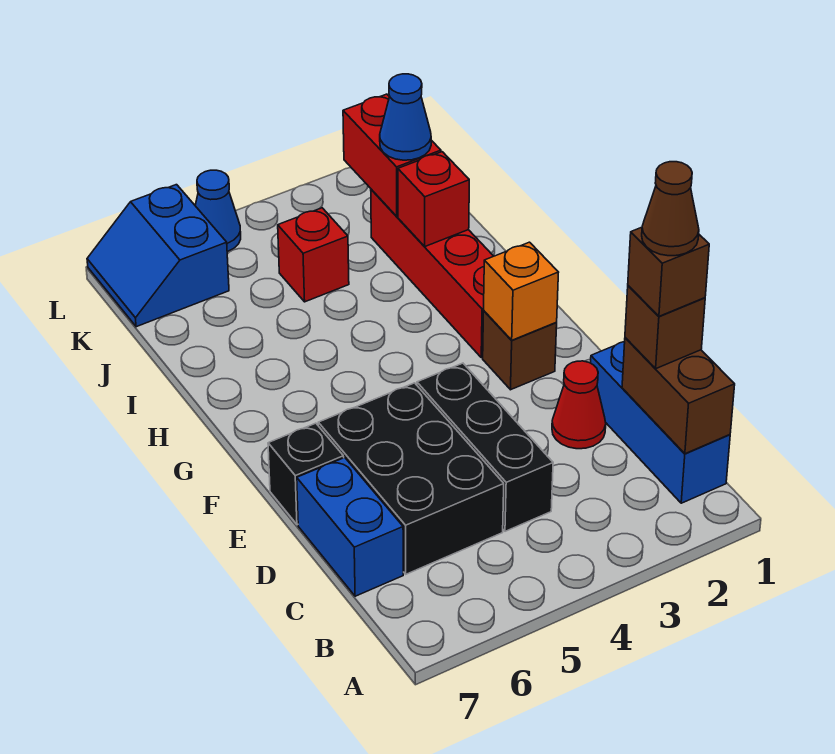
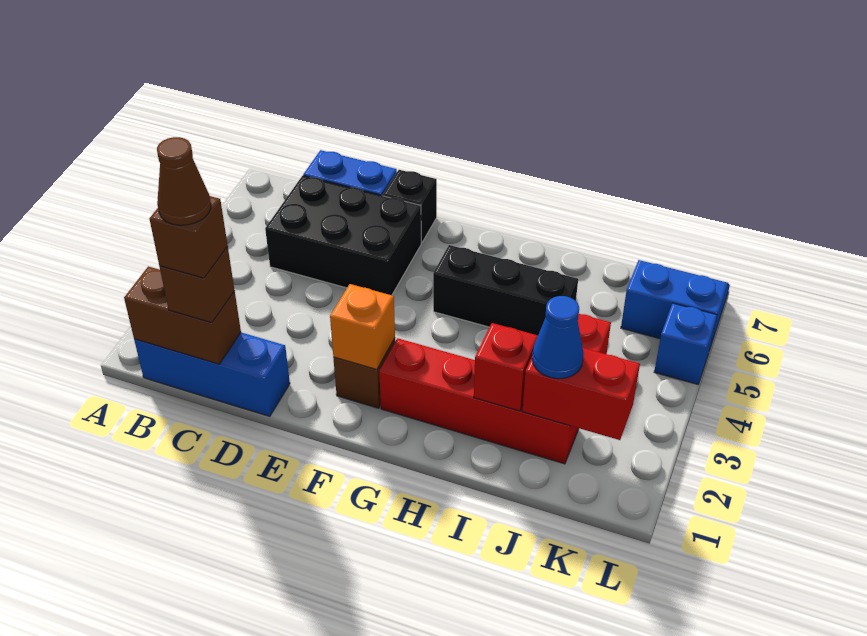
black brick C4:E4 level 1 -> black brick G5:I5 level 1
red cone D2 level 1 -> none
blue cone L5 level 1 -> blue brick L5 level 1

